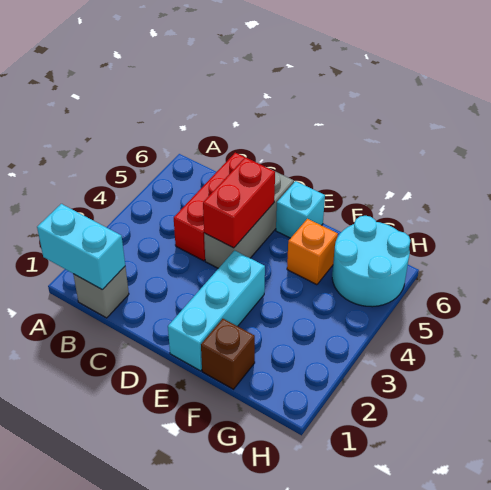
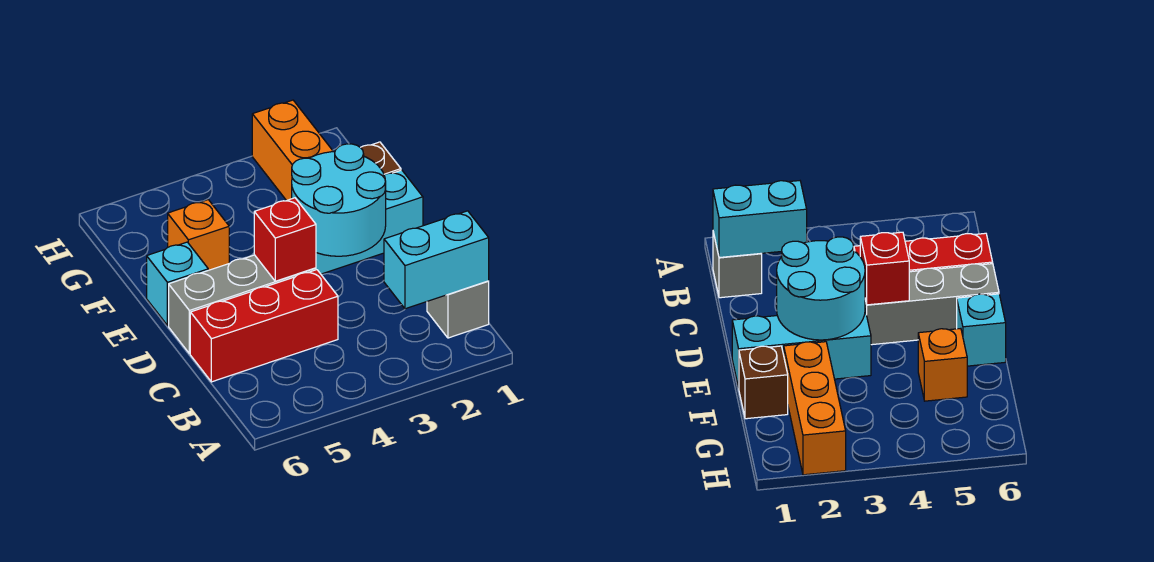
cyan brick A1:B1 level 2 -> cyan brick B1:B2 level 2
red brick D4:D5 level 2 -> red brick D4 level 2
none -> orange brick F2:H2 level 1
cyan round brick G5:H6 level 1 -> cyan round brick D2:E3 level 2

